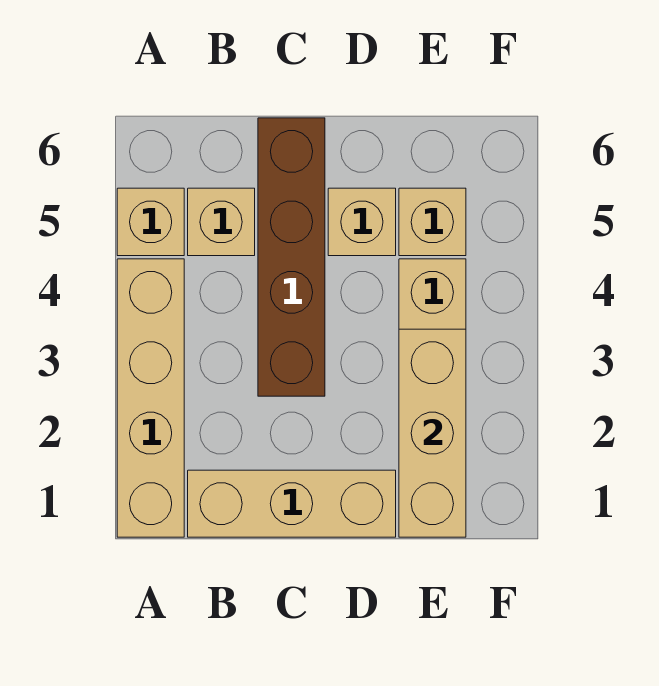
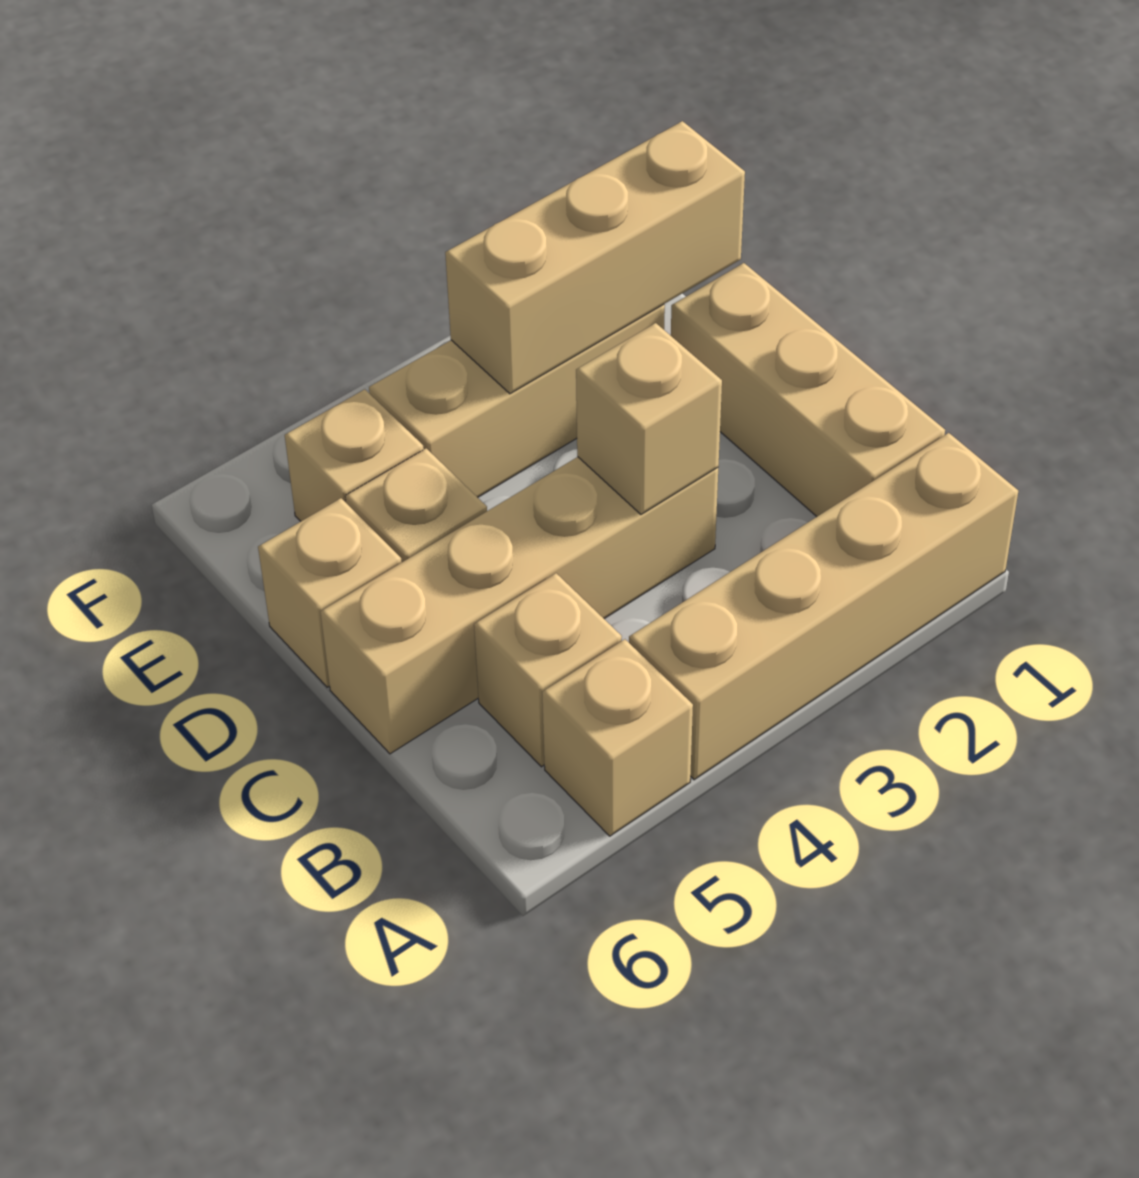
brown brick C3:C6 level 1 -> tan brick C3:C6 level 1
none -> tan brick C3 level 2
none -> tan brick D6 level 1

